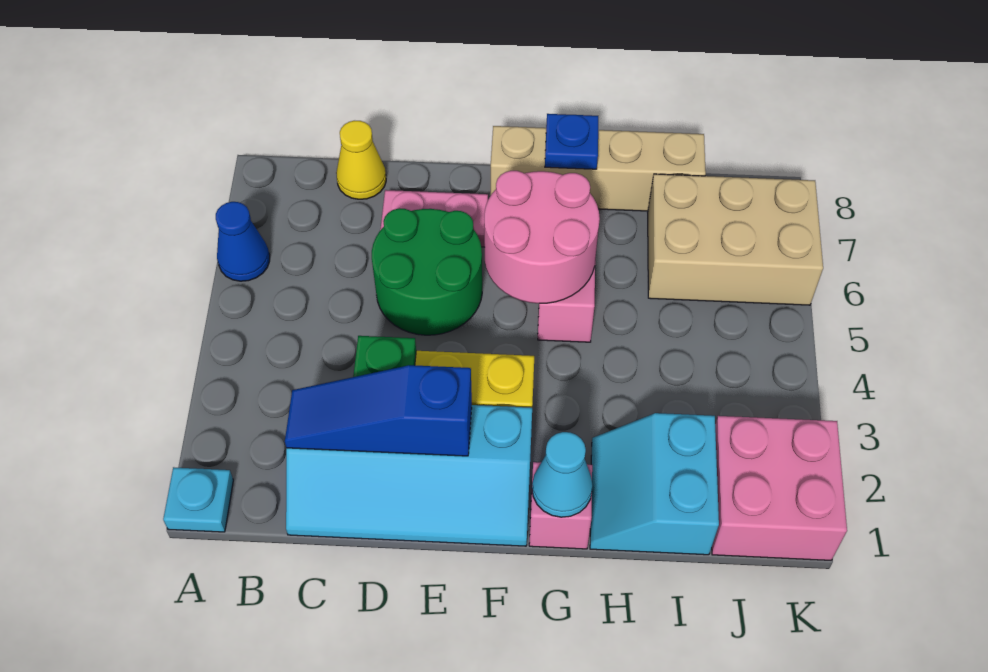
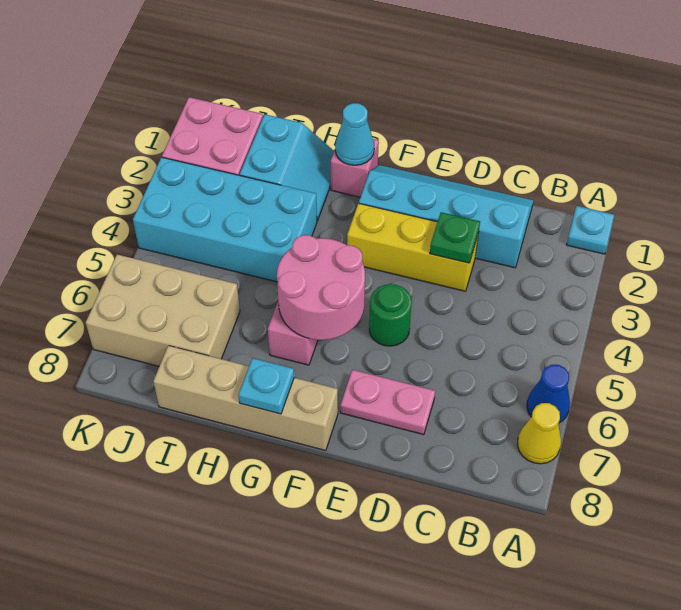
blue slope C2:E2 level 2 top E -> none
yellow cone C8 level 1 -> yellow cone A7 level 1
green round brick D5:E6 level 1 -> green round brick E5 level 1
blue plate G8 level 2 -> cyan plate G8 level 2
none -> cyan brick H3:K4 level 1

